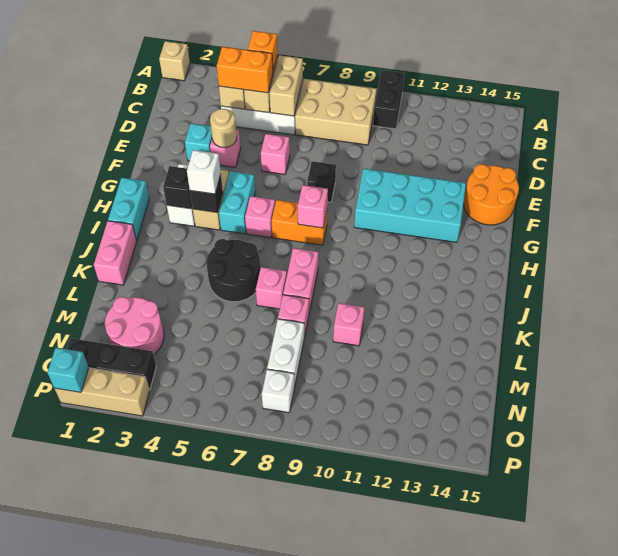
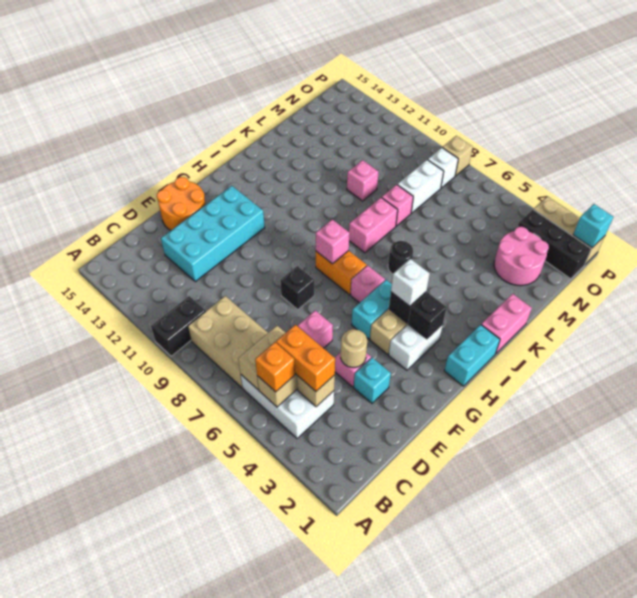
tan brick A1 level 1 -> tan brick P8 level 1
cyan brick F10:G13 level 1 -> cyan brick D12:G13 level 1
black round brick J5:K6 level 1 -> black round brick J6 level 1
pink brick K7 level 1 -> none

